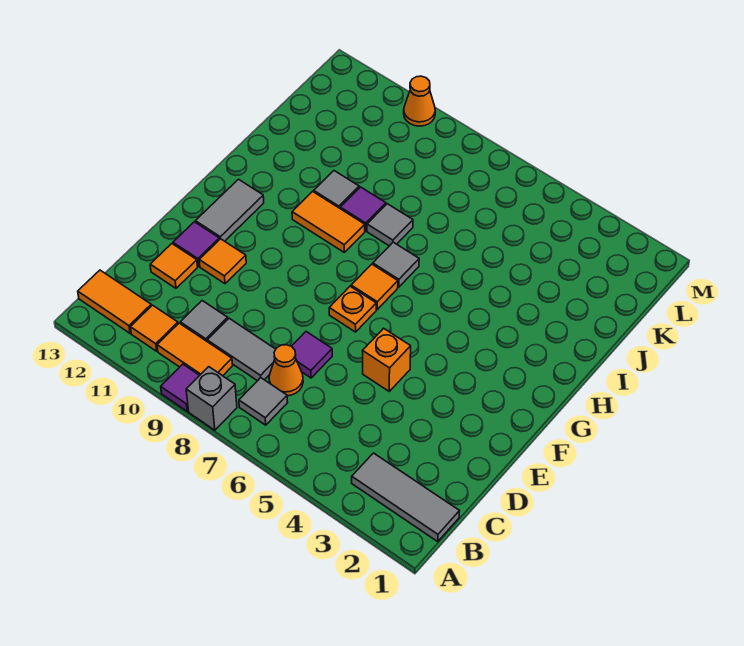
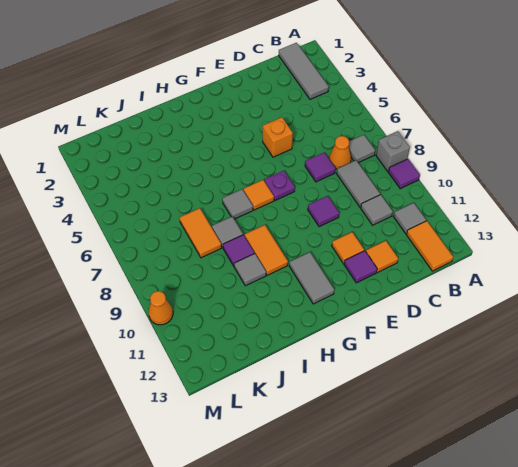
orange tile B9:B10 level 1 -> orange tile J7:J8 level 1
orange tile B11 level 1 -> grey tile B11 level 1
none -> purple tile E9 level 1
orange plate F7 level 1 -> purple plate F7 level 1
grey tile F12:G12 level 1 -> grey tile G11:G12 level 1

